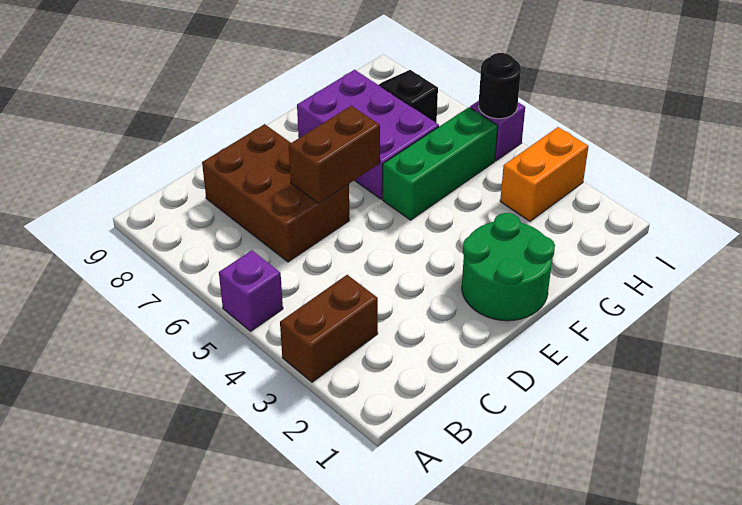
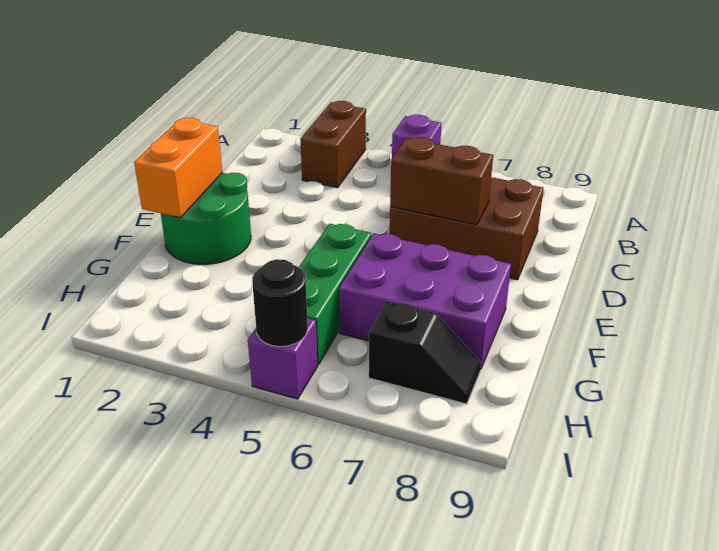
brown brick D6:E6 level 2 -> brown brick D6:D7 level 2
orange brick H3:I3 level 1 -> orange brick E1:F1 level 2

